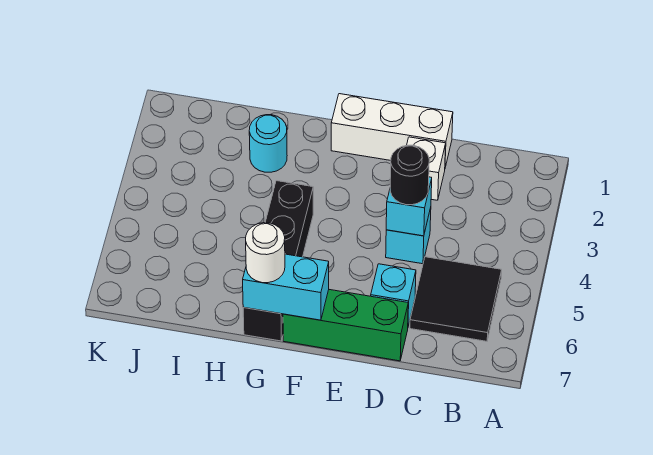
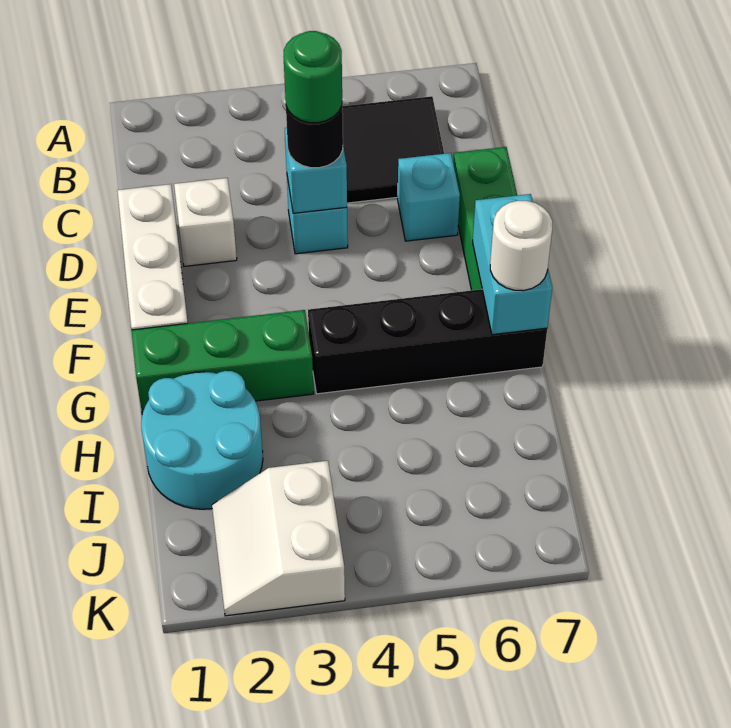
none -> green round brick D4 level 4
none -> green brick G1:G3 level 1
cyan round brick H2 level 1 -> cyan round brick H1:I2 level 1
none -> white slope J2:K3 level 1 top 3

